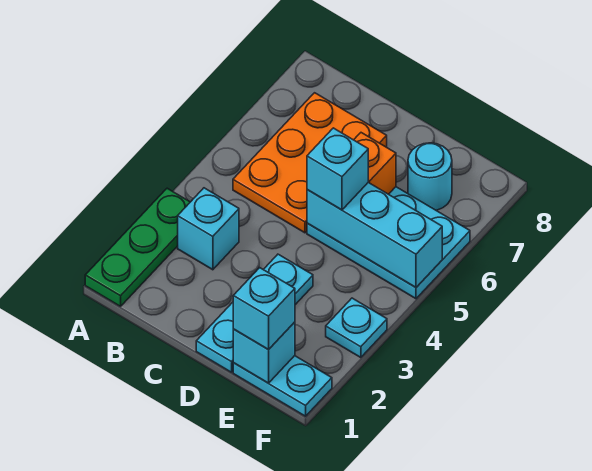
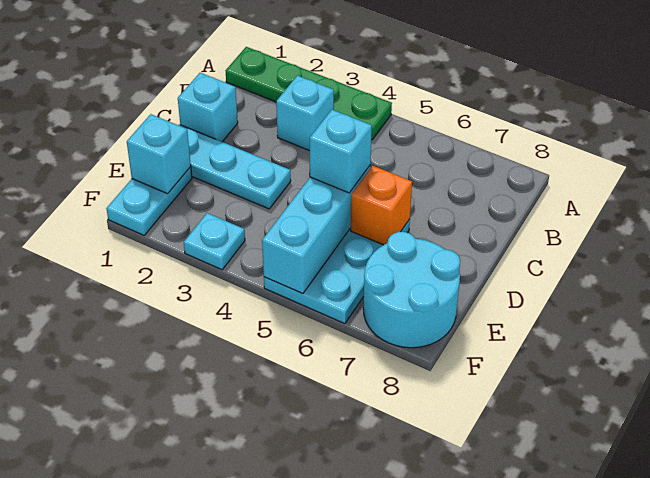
green plate A1:A3 level 1 -> green plate A1:A4 level 1
orange plate B5:C7 level 1 -> none
cyan brick E1 level 3 -> cyan brick C1 level 1
cyan round brick E7 level 1 -> cyan round brick E7:F8 level 1

